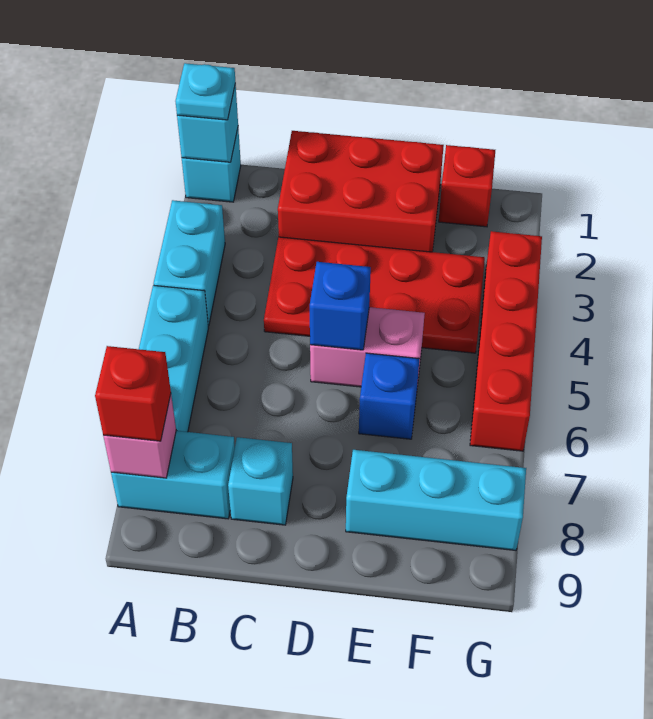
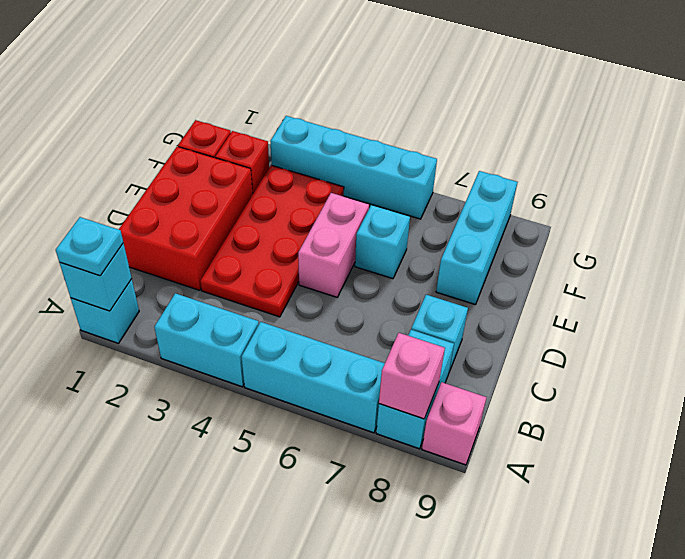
red brick A8 level 3 -> red brick F2 level 1
none -> pink brick A9 level 1
blue brick D5 level 2 -> none
blue brick E6 level 1 -> cyan brick E6 level 1
red brick G3:G6 level 1 -> cyan brick G3:G6 level 1

